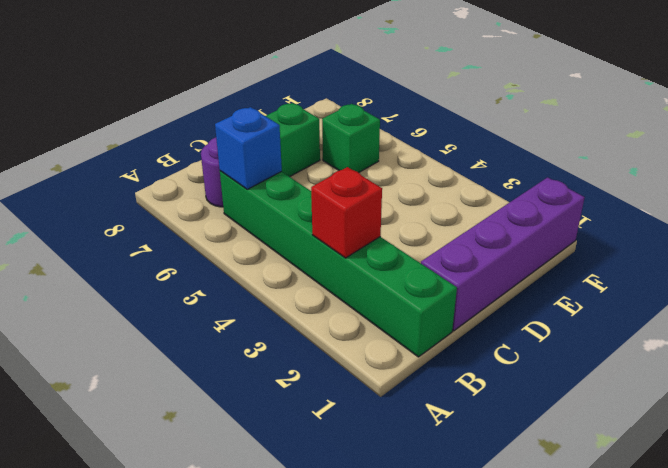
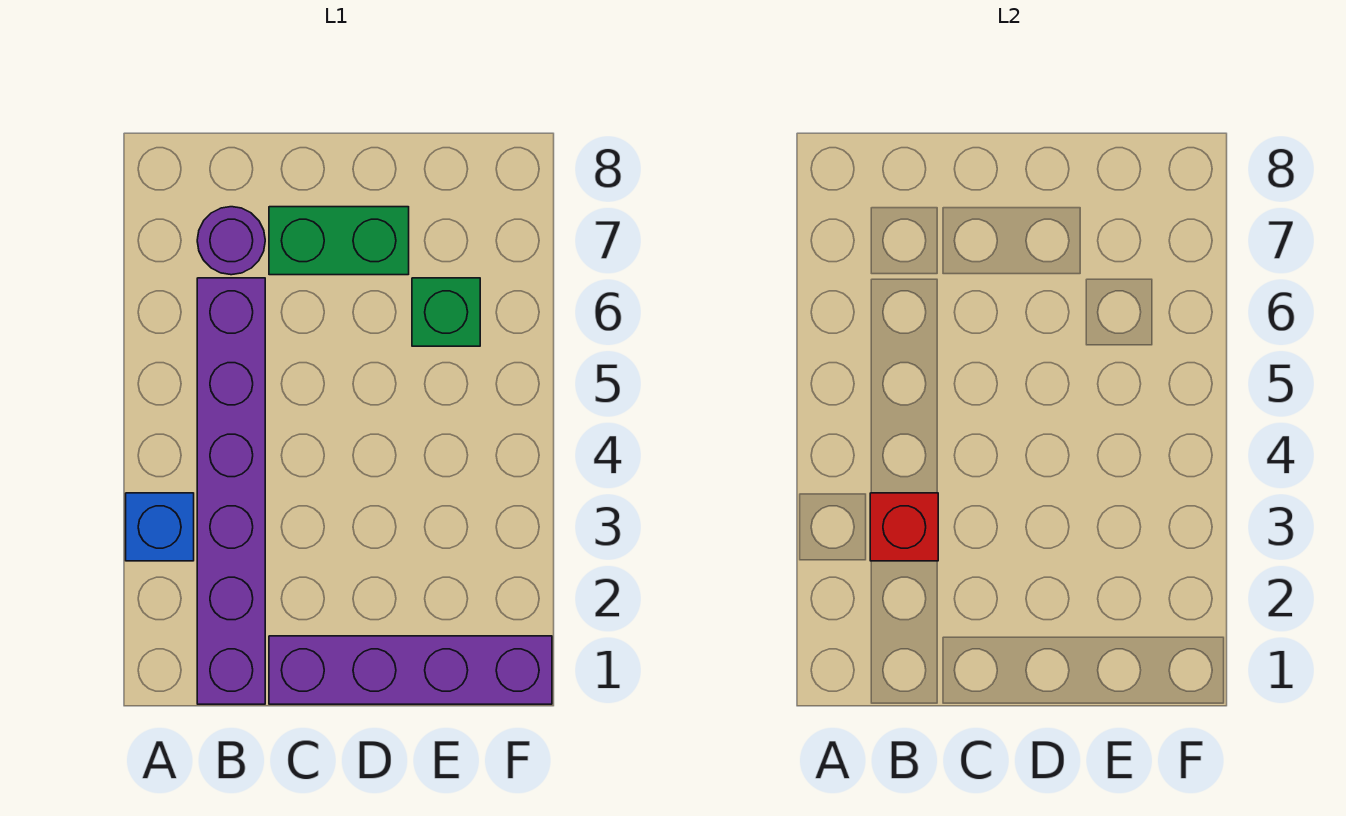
green brick B1:B6 level 1 -> purple brick B1:B6 level 1
blue brick B6 level 2 -> blue brick A3 level 1

